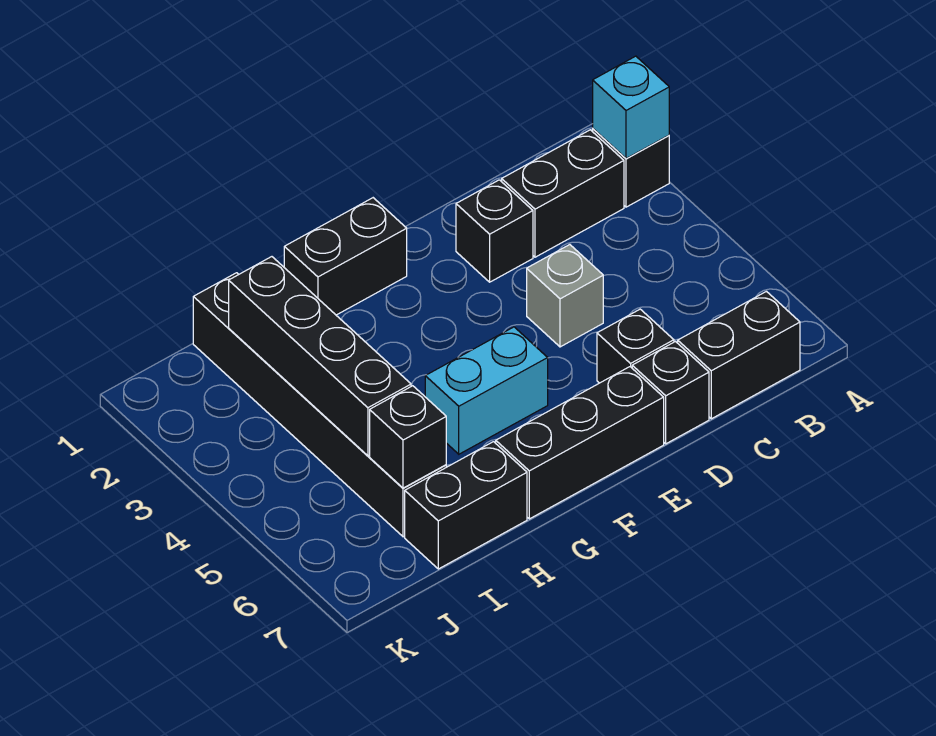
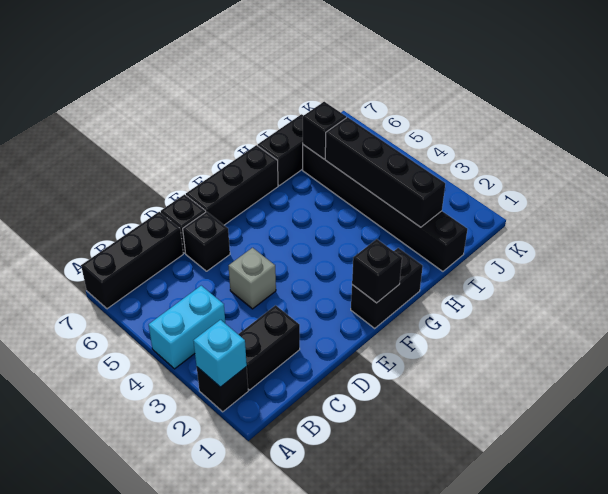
black brick B7:C7 level 1 -> black brick A7:C7 level 1
black brick D2 level 1 -> black brick F1 level 2
cyan brick F5:G5 level 1 -> cyan brick A4:B4 level 1

